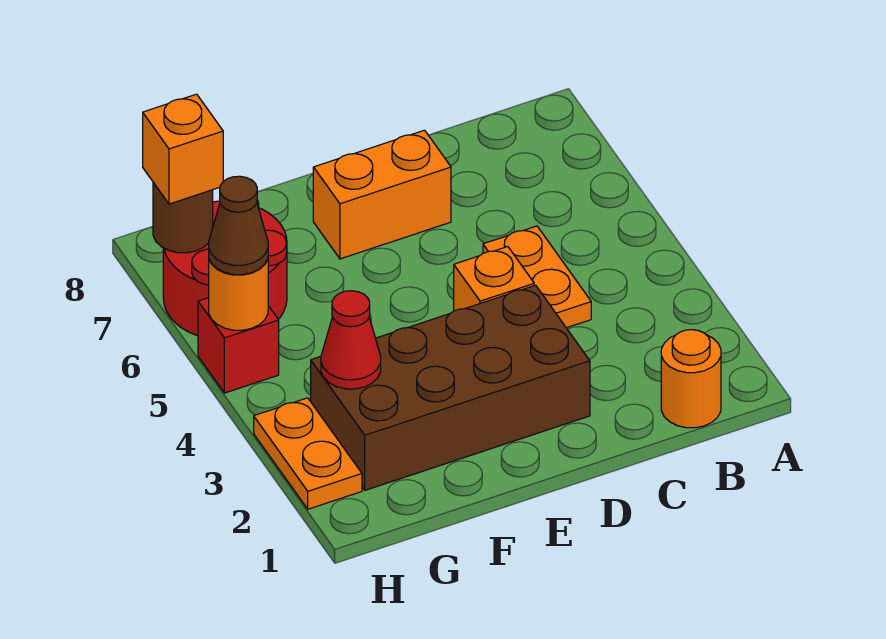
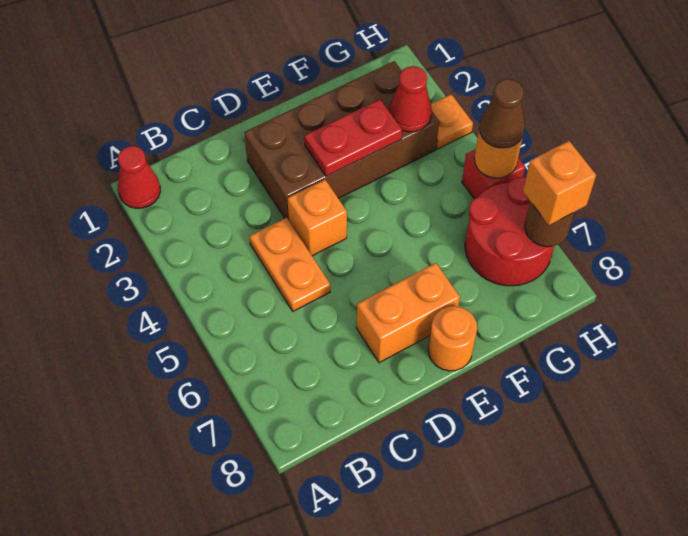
none -> red cone A1 level 1
orange round brick B1 level 1 -> orange round brick E8 level 1
none -> red plate E3:F3 level 2
orange plate H2:H3 level 1 -> orange plate H3 level 1

